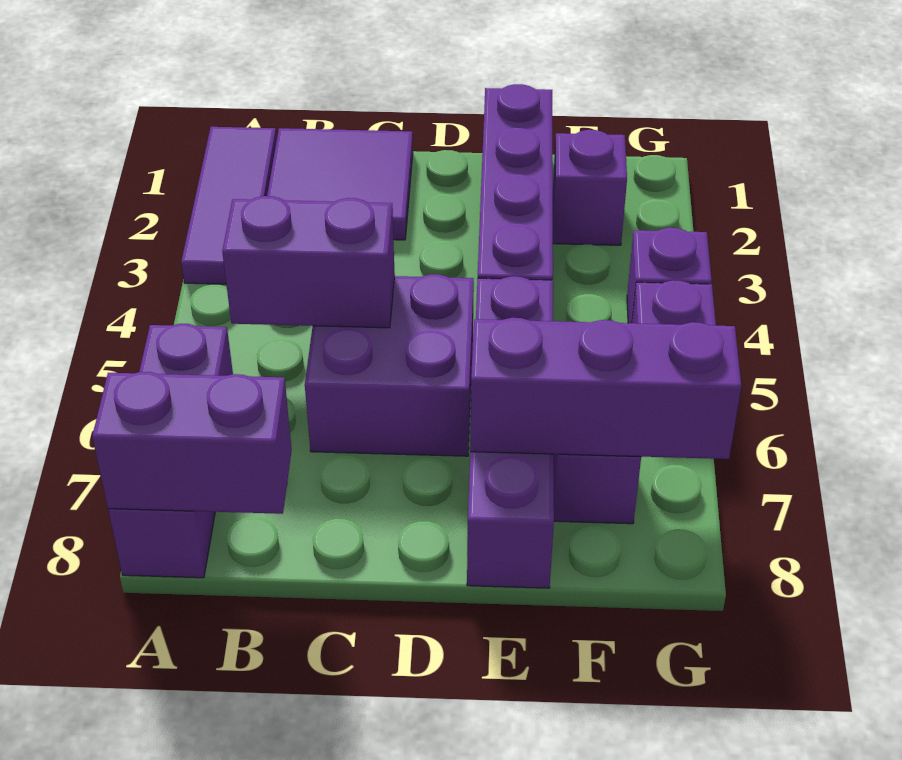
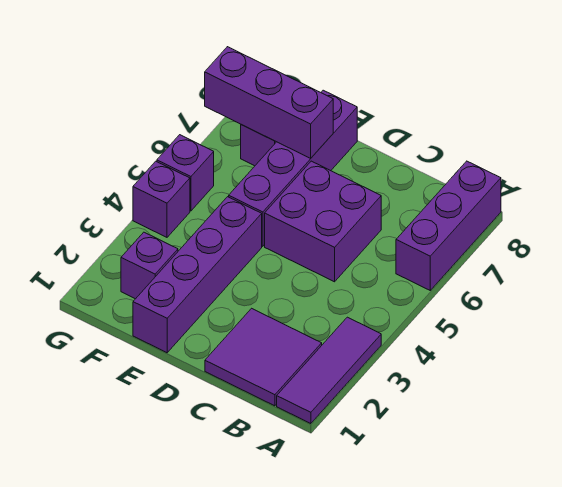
purple brick A8:B8 level 2 -> none
purple brick B5:C5 level 2 -> none

